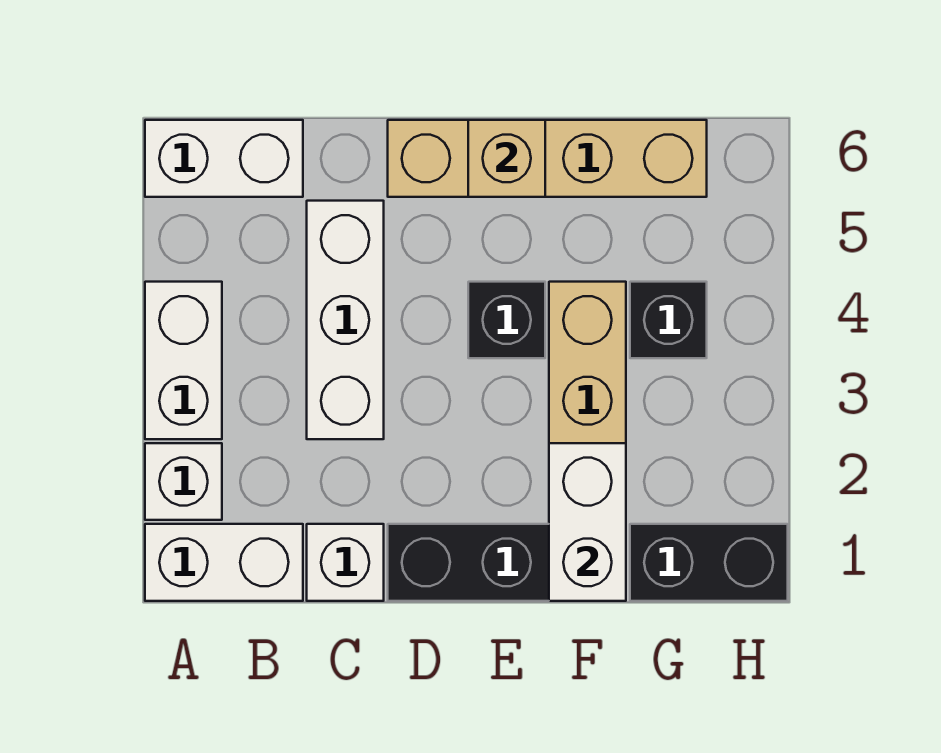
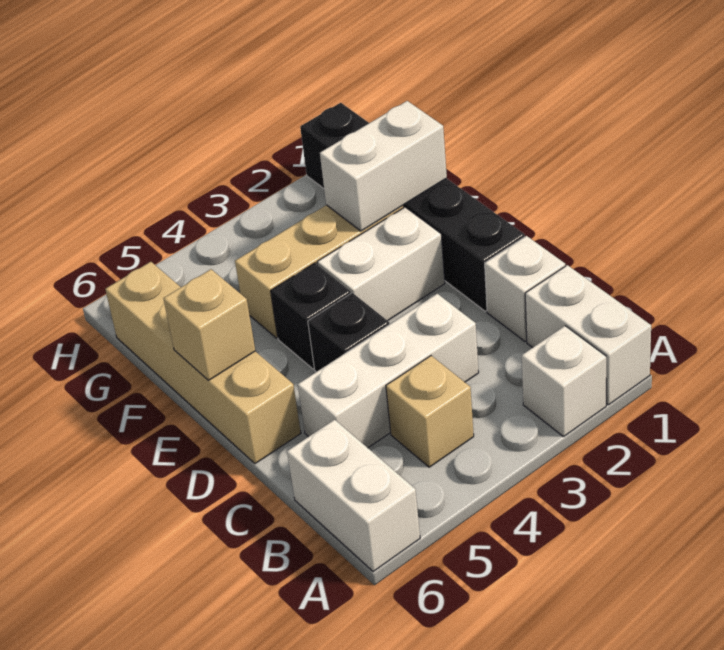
white brick A3:A4 level 1 -> white brick E2:E3 level 1
none -> tan brick B4 level 1
black brick G4 level 1 -> black brick D4 level 1

